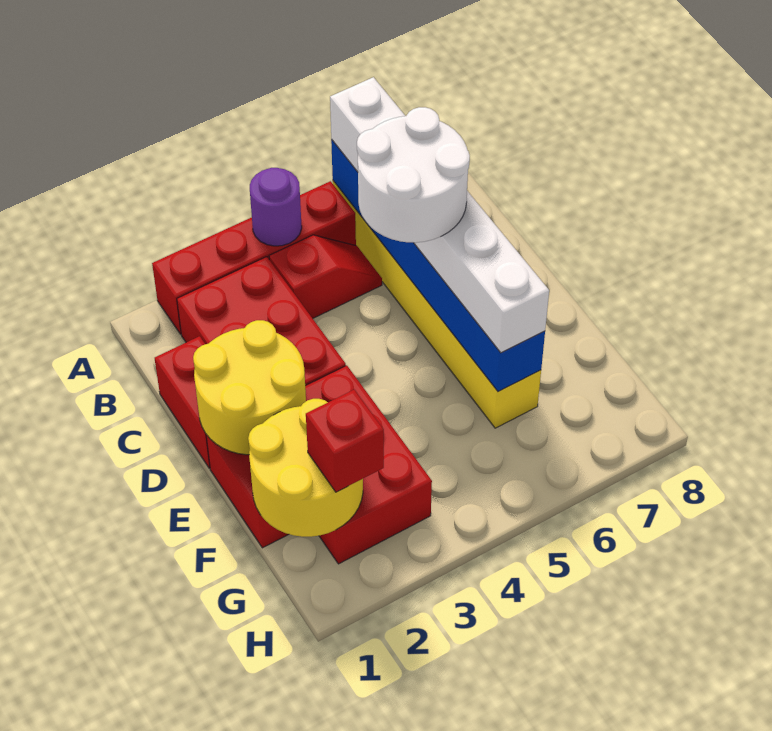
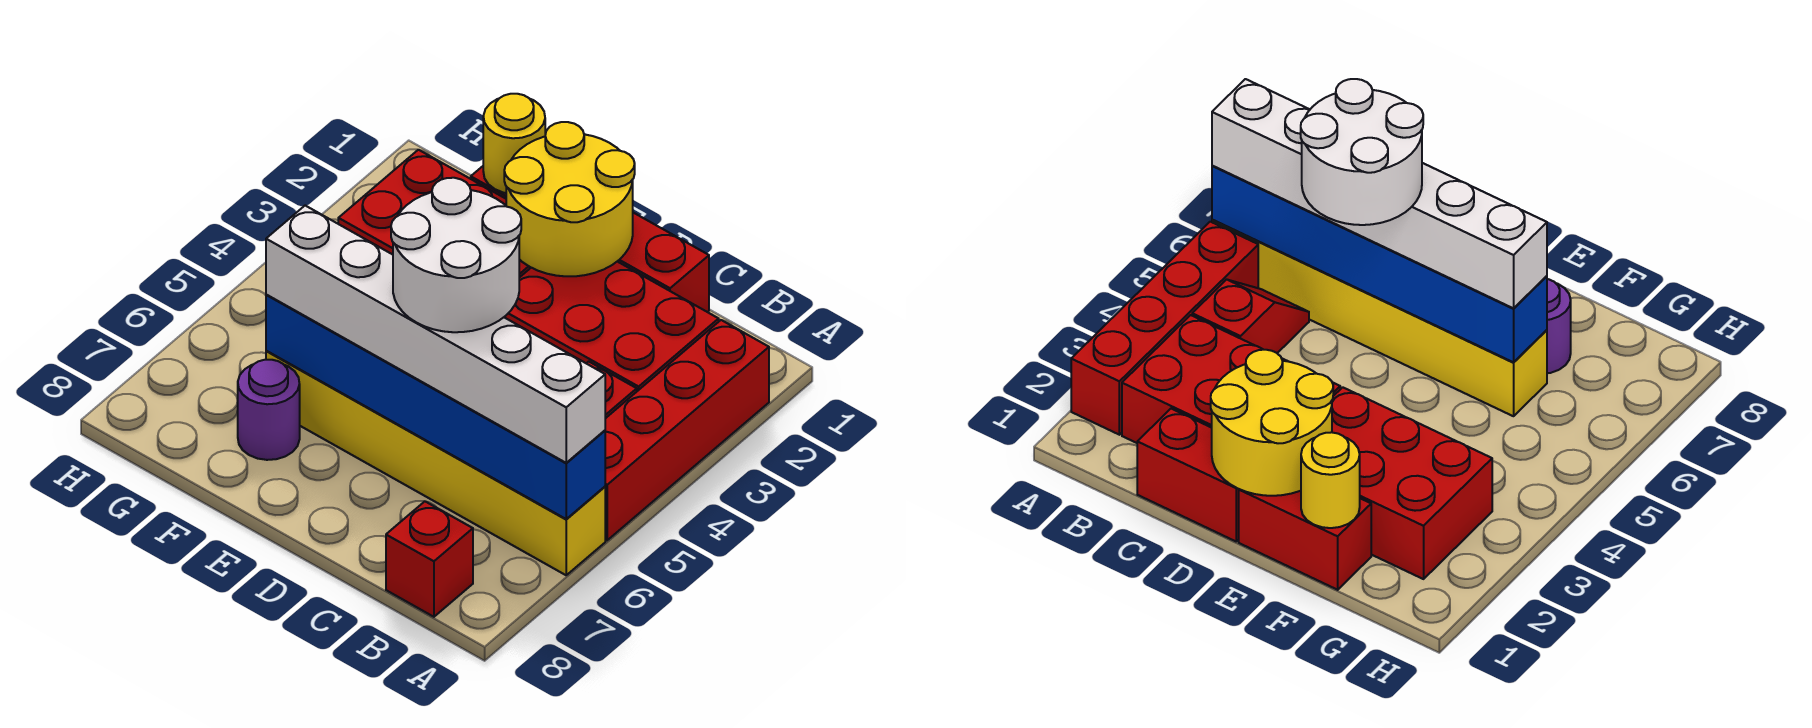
purple round brick A4 level 2 -> purple round brick F7 level 1
yellow round brick F1:G2 level 2 -> yellow round brick F1 level 2
red brick G2 level 3 -> red brick B8 level 1

